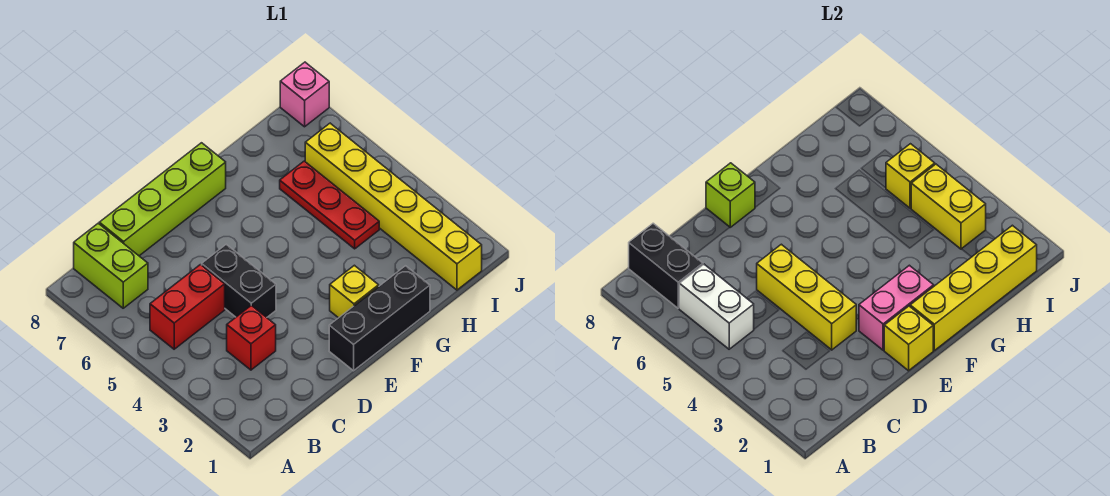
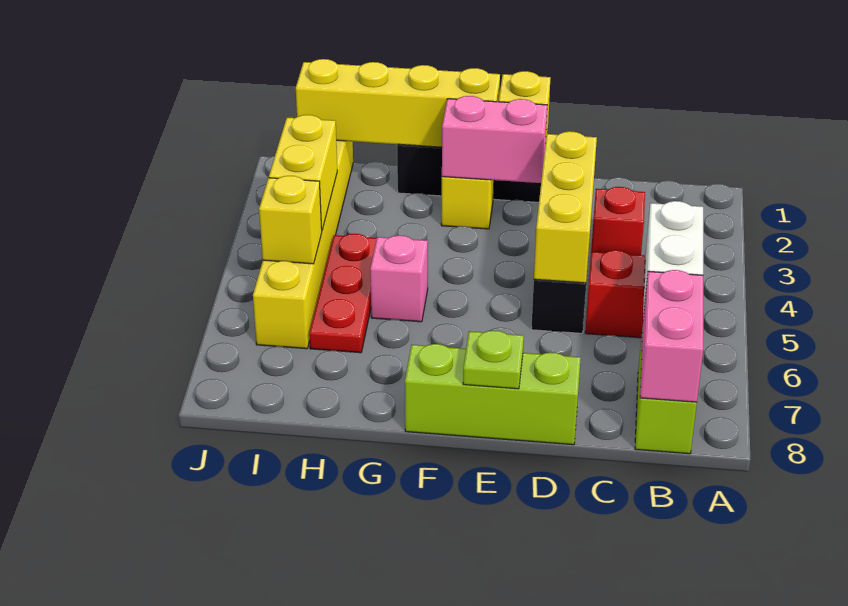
black brick B7:B8 level 2 -> pink brick B7:B8 level 2
lime brick C8:F8 level 1 -> lime brick D8:F8 level 1
lime brick E8 level 2 -> lime plate E8 level 2
pink brick J8 level 1 -> pink brick G5 level 1

